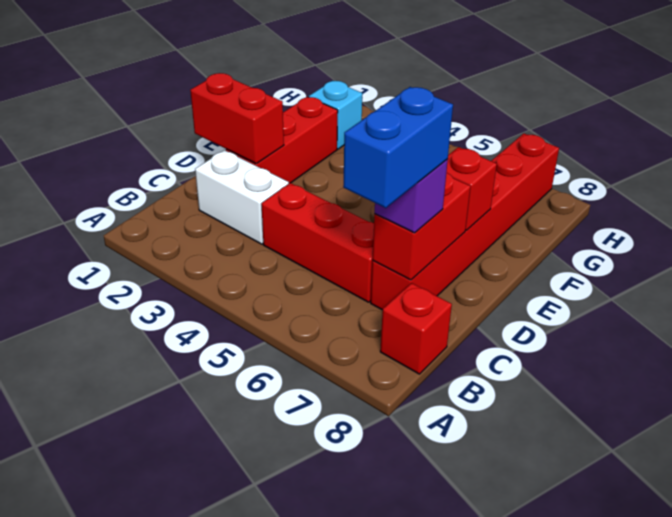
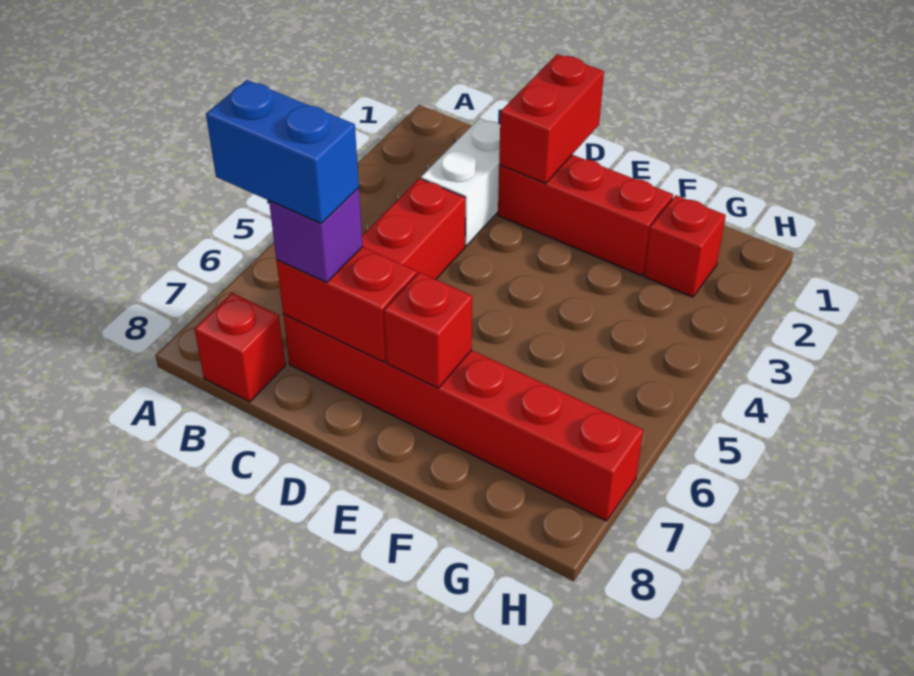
cyan brick G2 level 1 -> red brick G2 level 1

